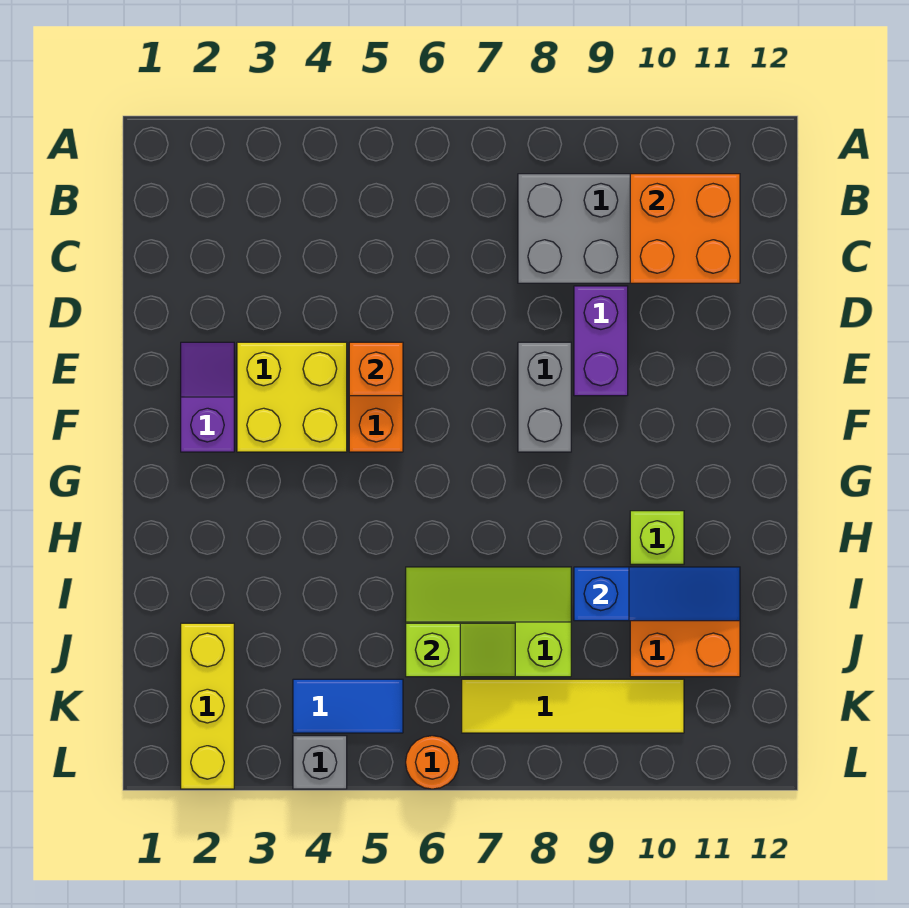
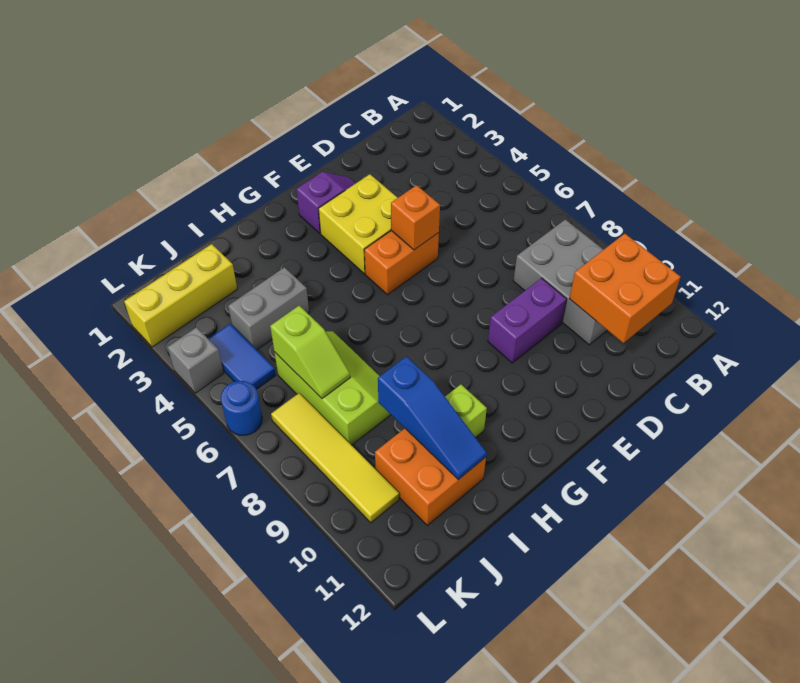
grey brick E8:F8 level 1 -> grey brick I4:J4 level 1
orange round brick L6 level 1 -> blue round brick L6 level 1

